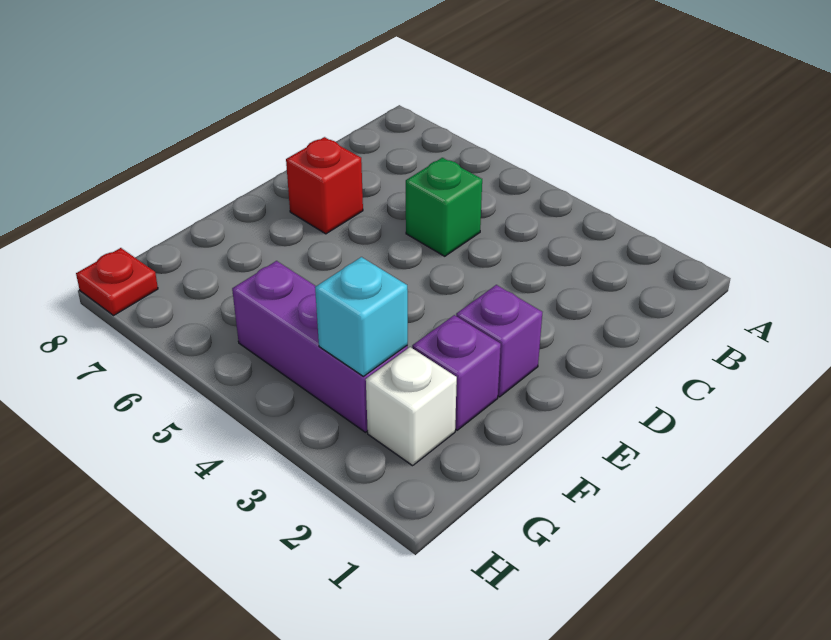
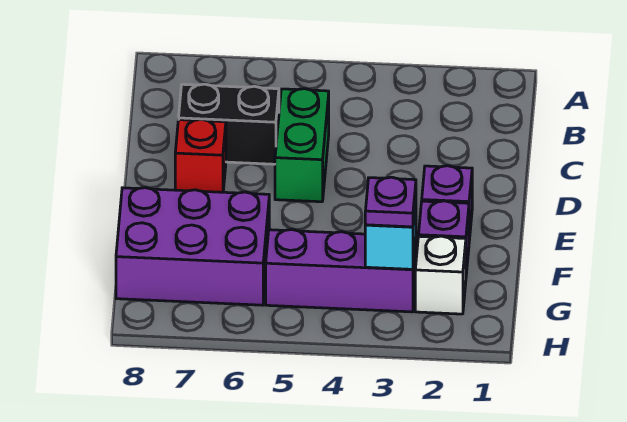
green brick C5 level 1 -> green brick C5:D5 level 1
none -> black brick C6:C7 level 1
none -> purple brick F6:G8 level 1
none -> purple plate G3 level 3
red plate H8 level 1 -> none

